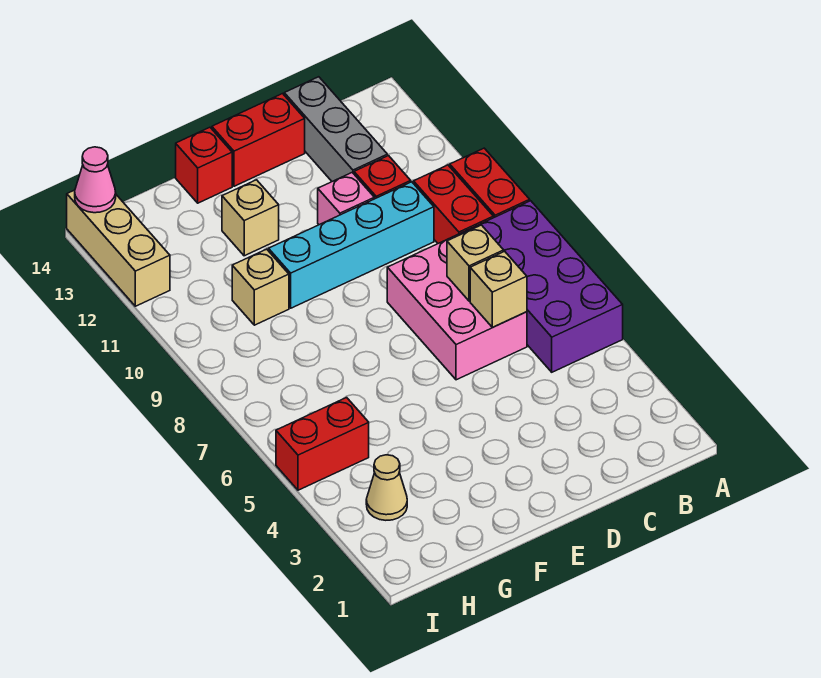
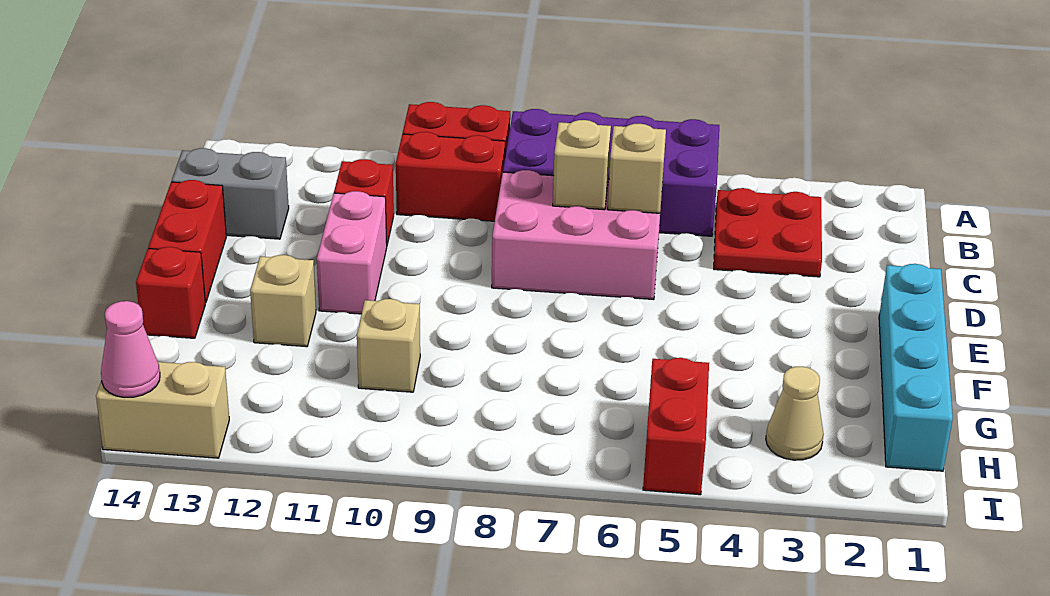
none -> red plate B3:C4 level 1
cyan brick C10:F10 level 1 -> cyan brick E1:H1 level 1
grey brick C12:C14 level 1 -> grey brick C13:C14 level 1
pink brick D11 level 1 -> pink brick D11:E11 level 1
tan brick I12:I14 level 1 -> tan brick I13:I14 level 1

